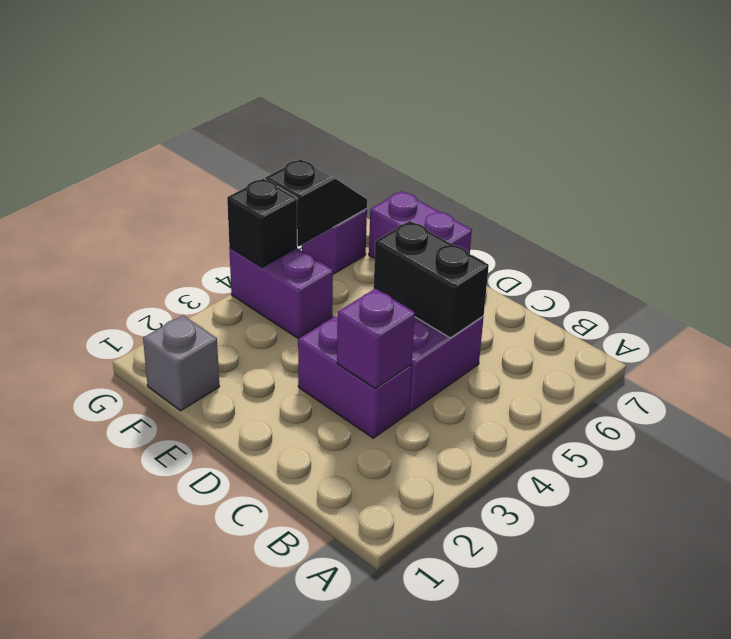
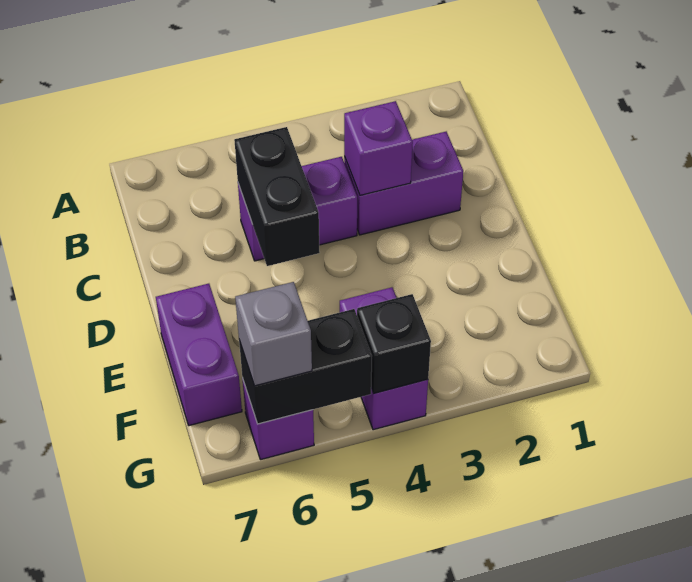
purple brick C3:D3 level 1 -> purple brick C2:C3 level 1
grey brick F1 level 1 -> grey brick G6 level 3
black slope G5:G6 level 2 top 5 -> black brick G5:G6 level 2

